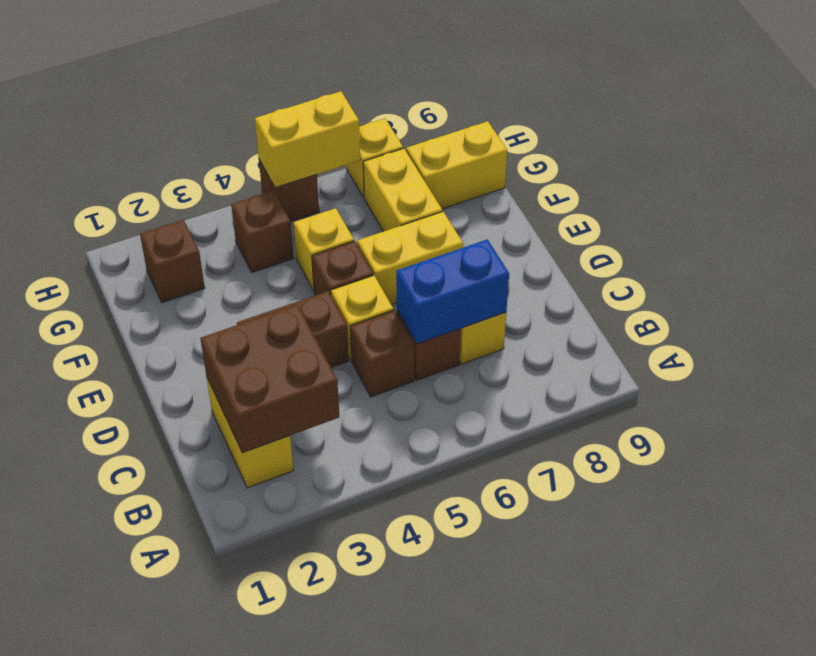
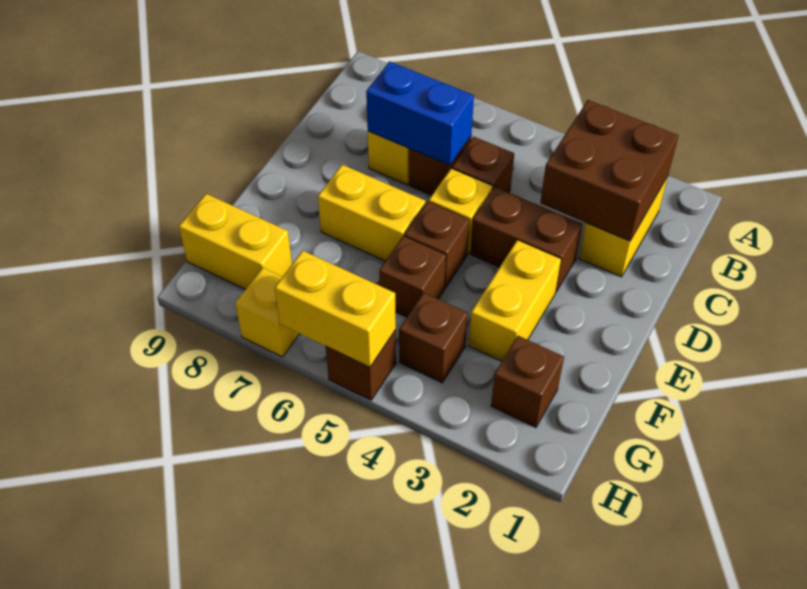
yellow brick F5 level 1 -> brown brick F5 level 1
yellow brick F7:G7 level 1 -> yellow brick E3:F3 level 1

